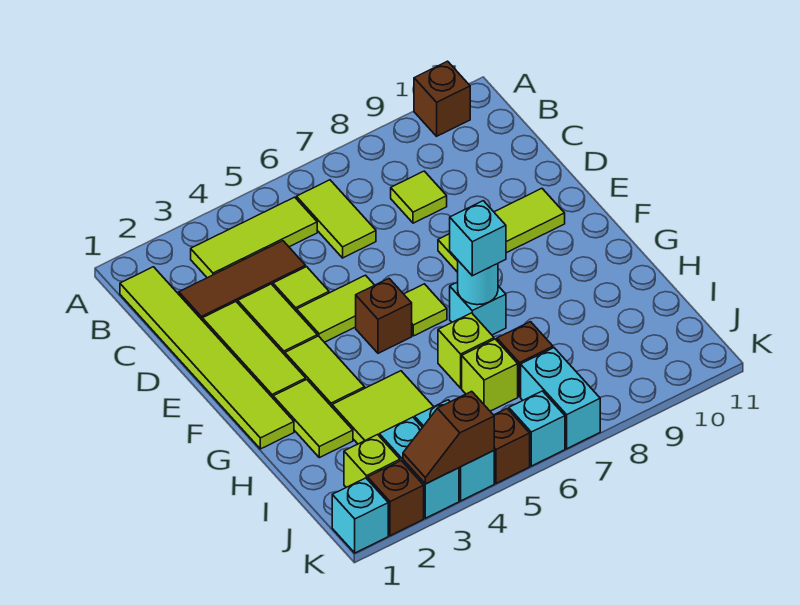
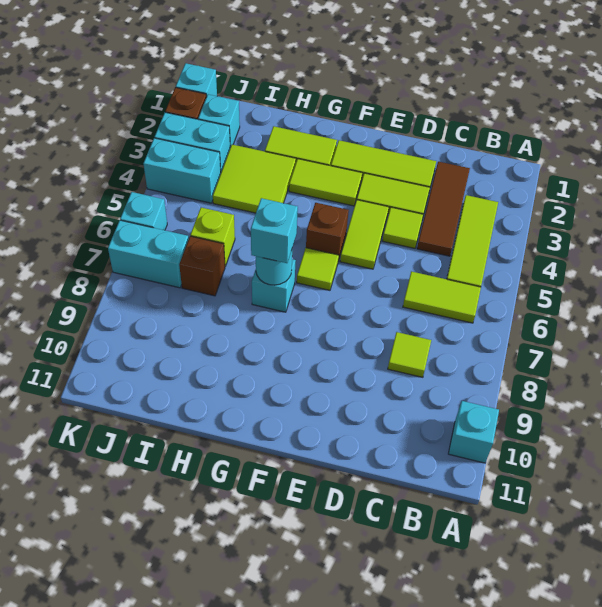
brown brick A10 level 1 -> cyan brick A10 level 1
lime tile B1:G1 level 1 -> none
lime tile E8:E10 level 1 -> none
lime brick H6 level 1 -> none
lime brick J2 level 1 -> cyan brick J2 level 1
brown slope K3:K4 level 2 top 4 -> none
brown brick K5 level 1 -> none

